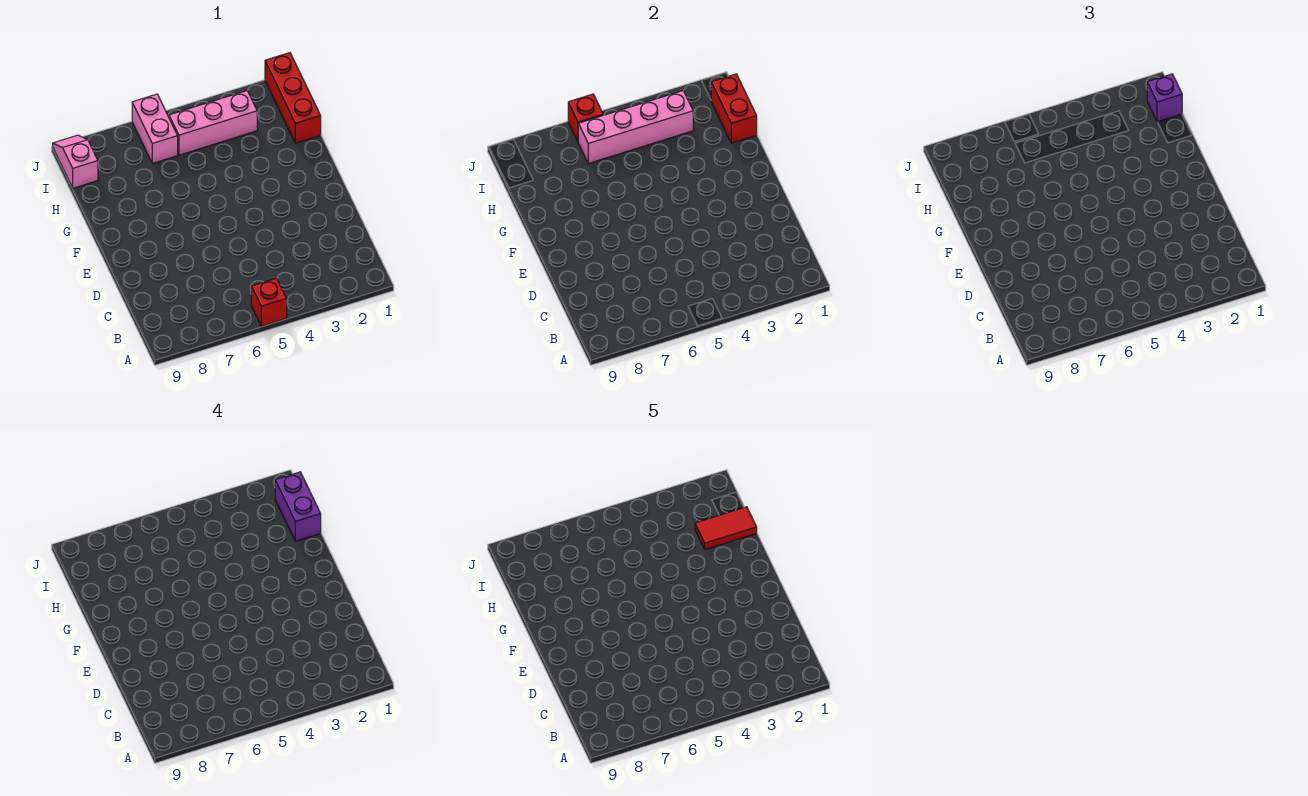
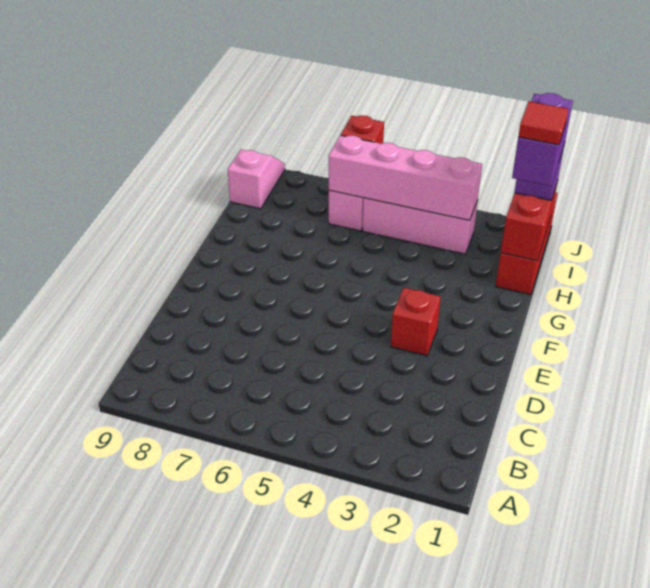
red brick A5 level 1 -> red brick E3 level 1
red tile H1:H2 level 5 -> red tile H1 level 5

